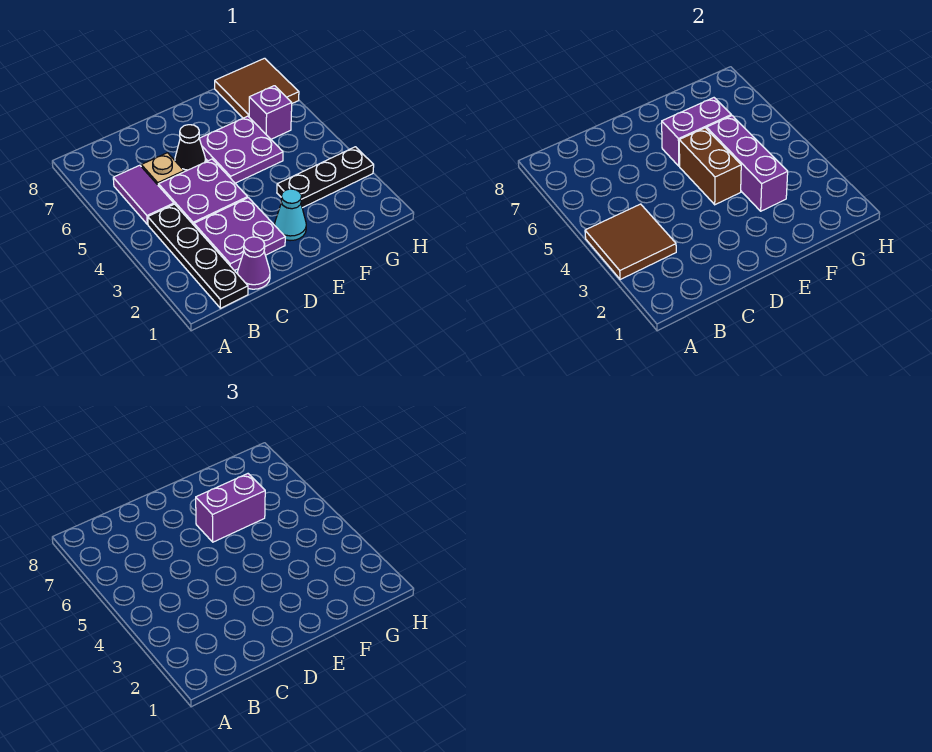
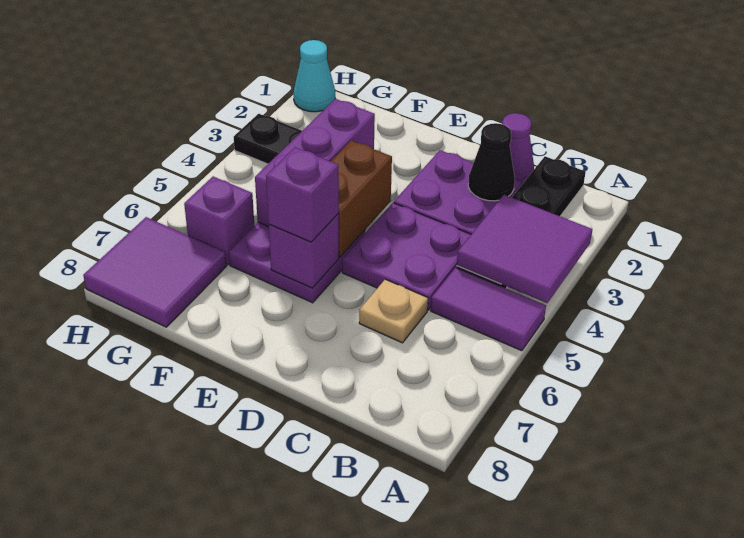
brown tile A3:B4 level 2 -> purple tile A3:B4 level 2
purple tile B5:B6 level 1 -> purple tile A5:B5 level 1
black cone D6 level 1 -> black cone C2 level 2
cyan cone E2 level 1 -> cyan cone H1 level 1
purple brick E6:F6 level 2 -> purple brick E6 level 2
purple brick E6:F6 level 3 -> purple brick E6 level 3
brown tile G7:H8 level 1 -> purple tile G7:H8 level 1

